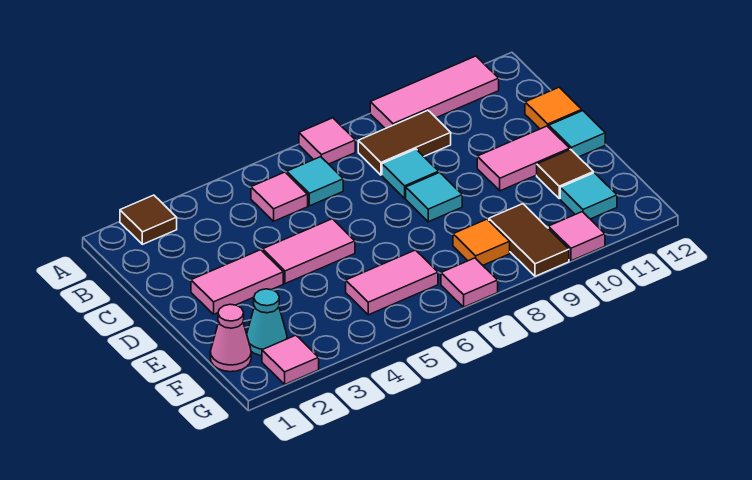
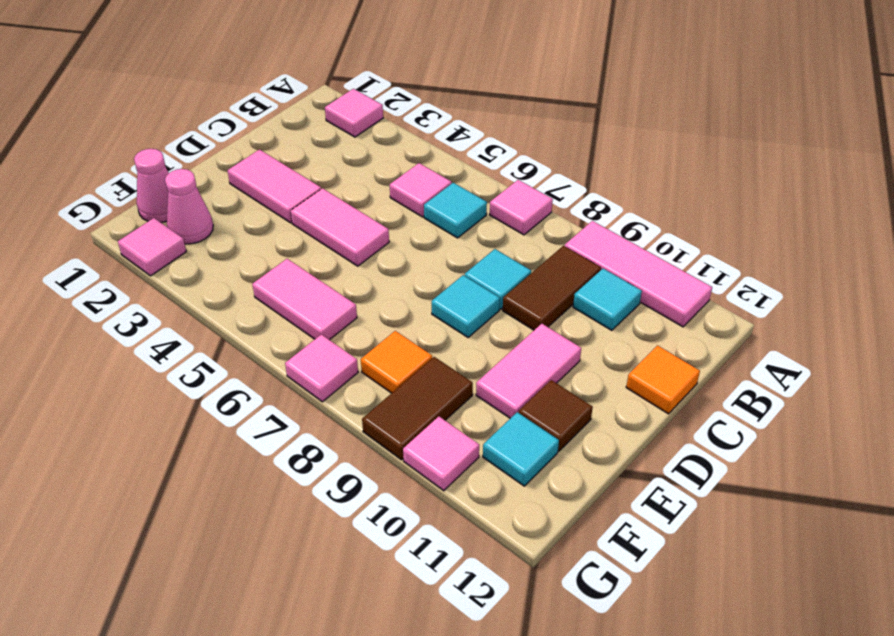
brown tile A2 level 1 -> pink tile A2 level 1
brown tile B8:B9 level 1 -> brown tile B9:C9 level 1
pink tile D10:D11 level 1 -> pink tile D10:E10 level 1
cyan tile D12 level 1 -> cyan tile B10 level 1
cyan cone F2 level 1 -> pink cone F2 level 1

